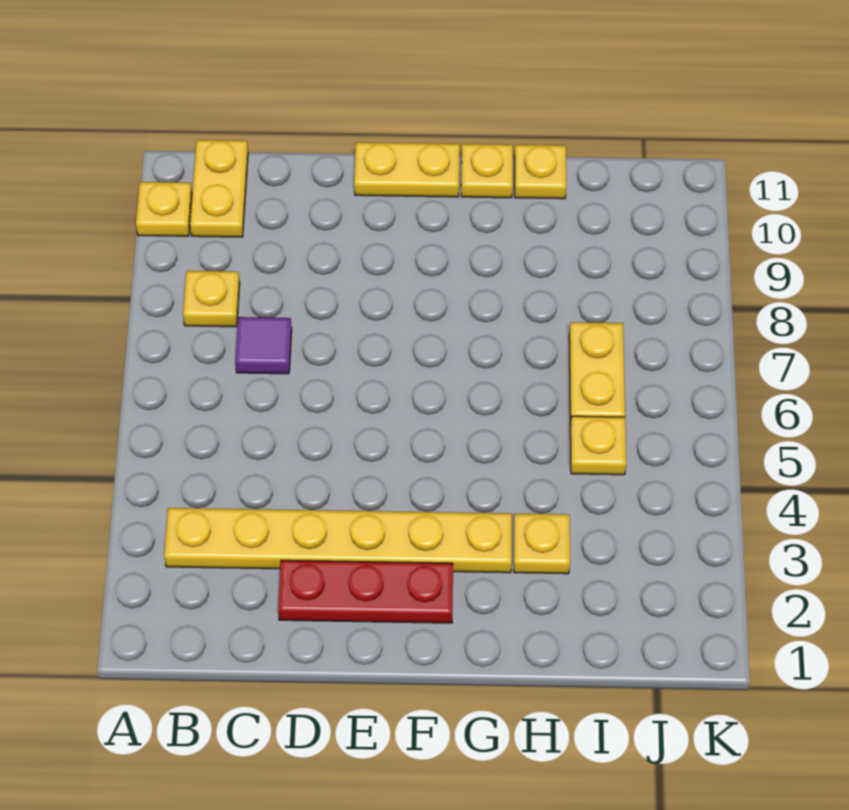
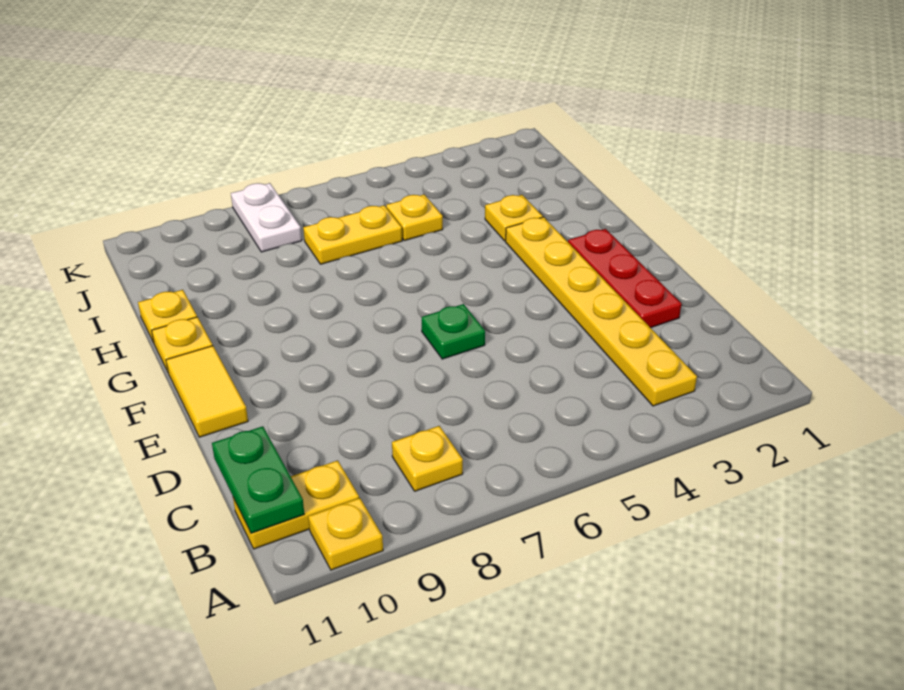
none -> green plate B11:C11 level 2
purple tile C7 level 1 -> none
none -> green plate E6 level 1
yellow plate E11:F11 level 1 -> yellow tile E11:F11 level 1
none -> white plate J8:K8 level 1

